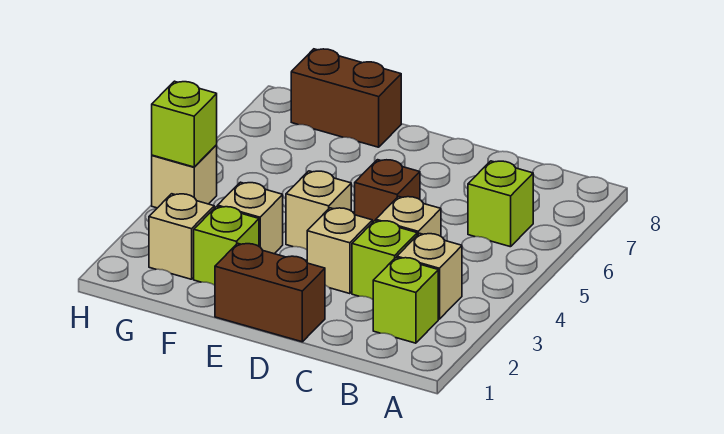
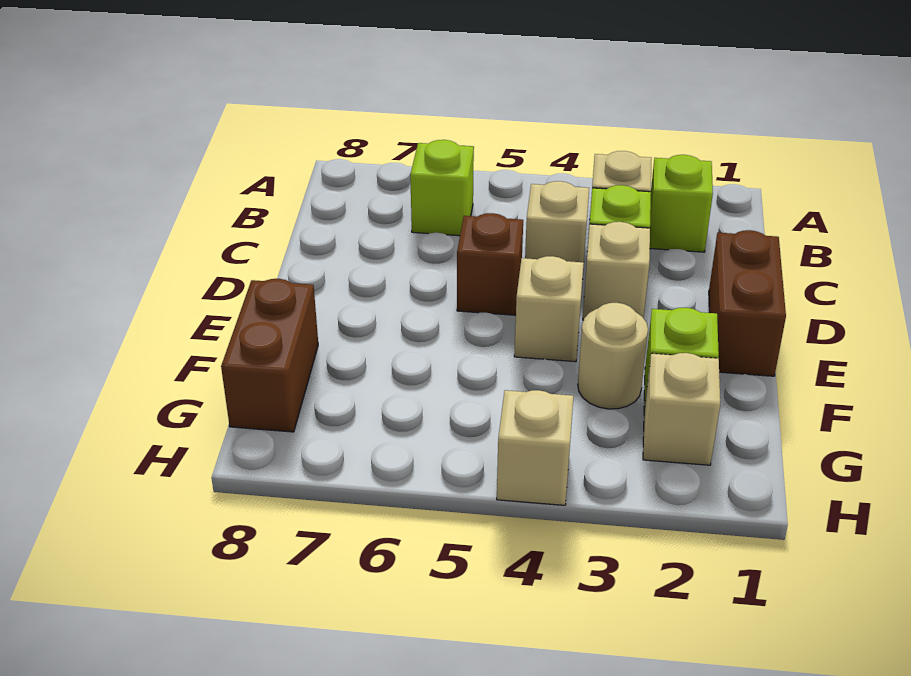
tan brick F3 level 1 -> tan round brick F3 level 1
lime brick H4 level 2 -> none

